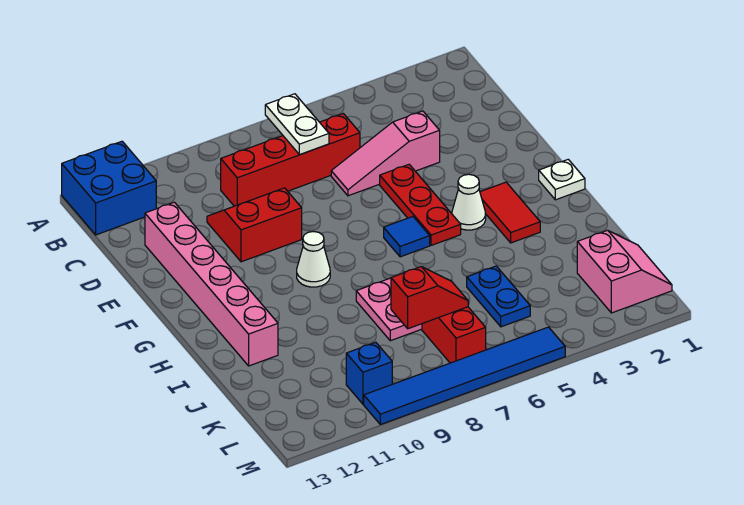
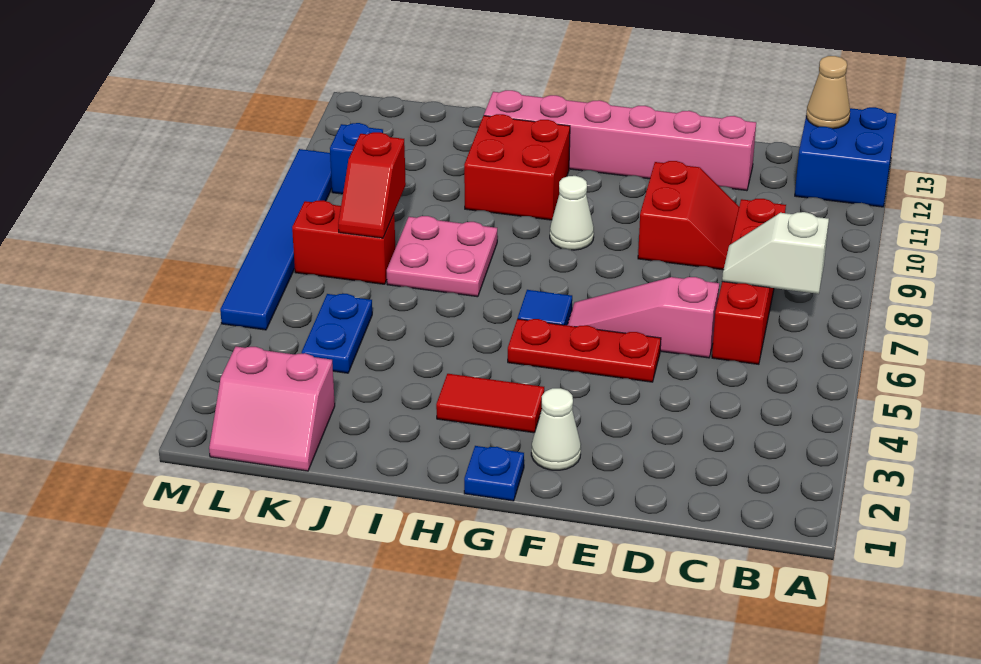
white plate B7:C7 level 2 -> white slope B7:C7 level 2 top B
none -> tan cone B13 level 2
pink slope D4:D6 level 1 top 4 -> pink slope D6:F6 level 1 top D
white plate G1 level 1 -> blue plate G1 level 1
white cone G4 level 1 -> white cone F2 level 1
none -> red brick H10:I11 level 1
blue plate J5:K5 level 1 -> blue plate K4:K5 level 1

